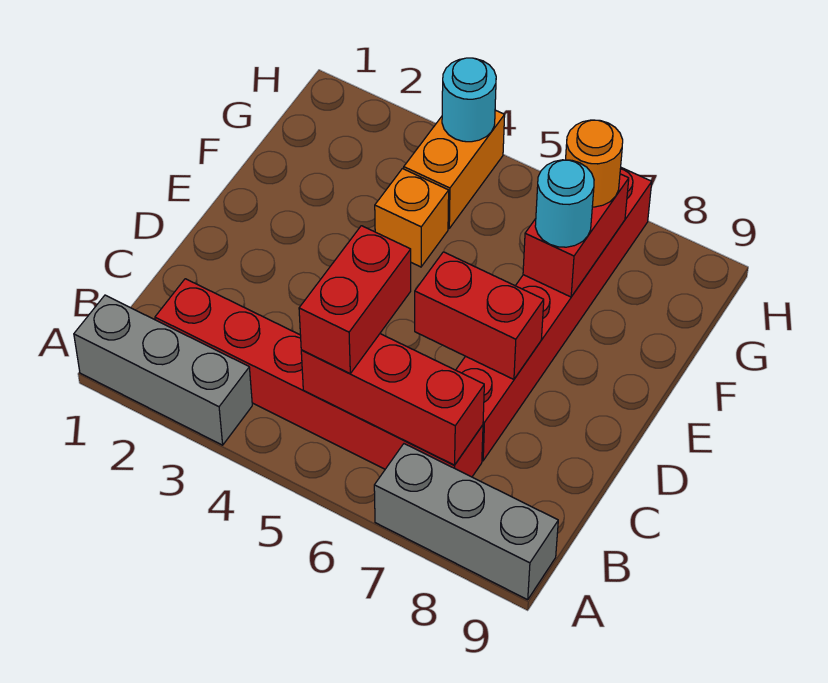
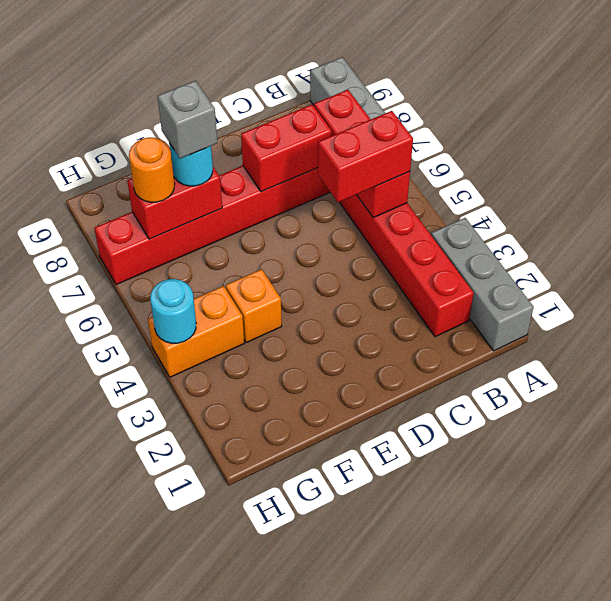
red brick D6:D7 level 2 -> red brick C7:D7 level 2
none -> grey brick F7 level 4

